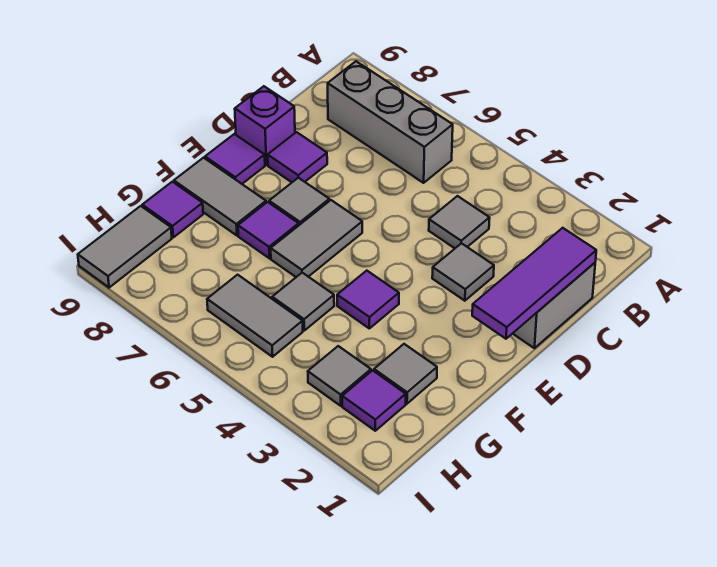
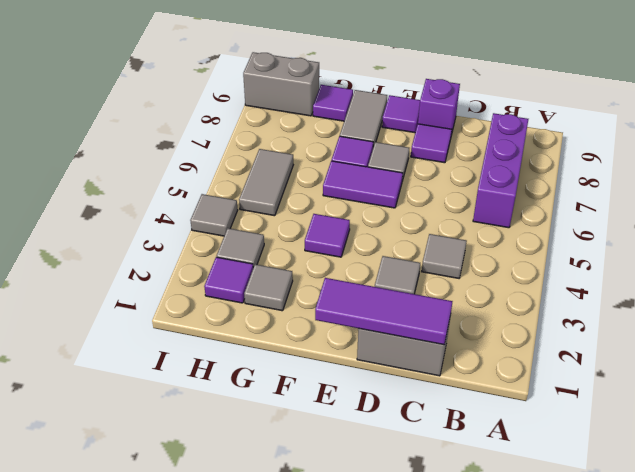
grey brick B6:B8 level 1 -> purple brick B6:B8 level 1
grey tile E6:F6 level 1 -> purple tile E6:F6 level 1
grey tile G5 level 1 -> grey tile I4 level 1
grey tile H9:I9 level 1 -> grey brick H9:I9 level 1

